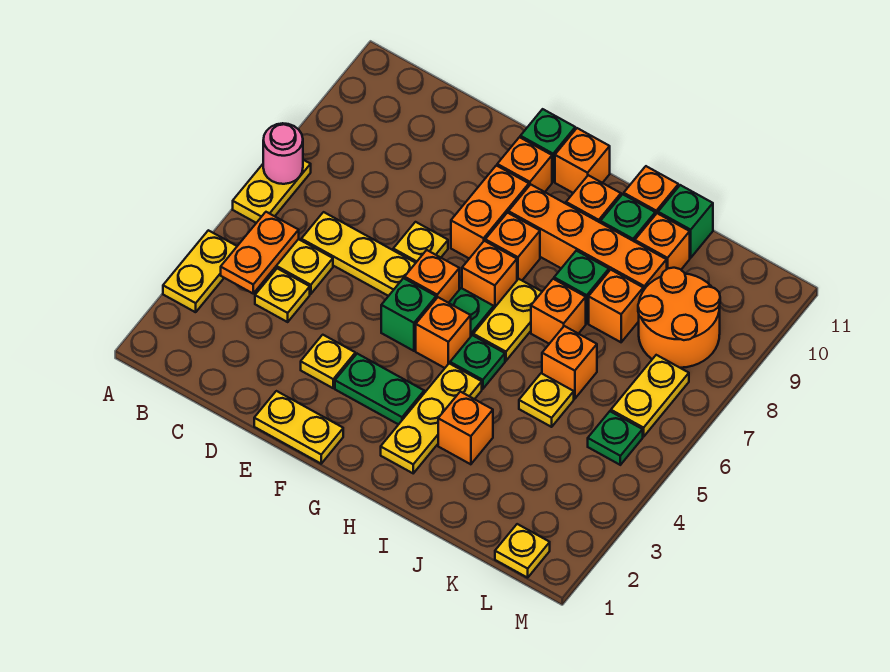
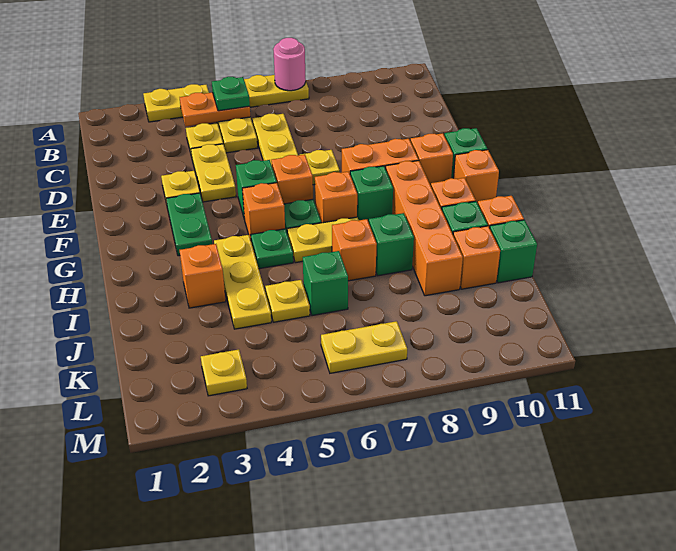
yellow plate E1:F1 level 1 -> yellow plate D4:E4 level 1
orange brick G8 level 1 -> green brick G8 level 1
yellow plate H2:H4 level 1 -> yellow plate H4:J4 level 1
orange brick J6 level 1 -> green brick J6 level 1
orange brick J8 level 1 -> none
orange round brick K8:L9 level 1 -> none
yellow plate L1 level 1 -> yellow plate L3 level 1
green plate L5 level 1 -> green plate B5 level 3

